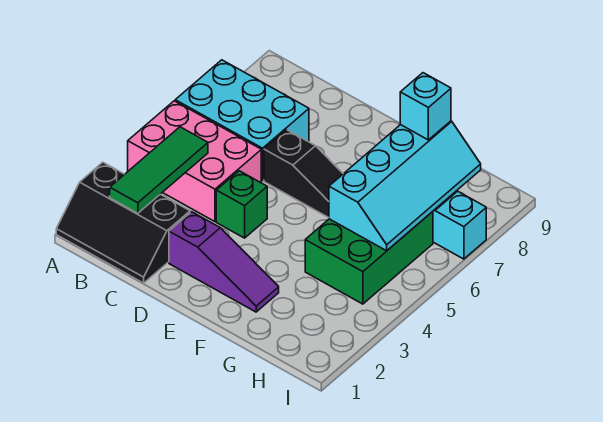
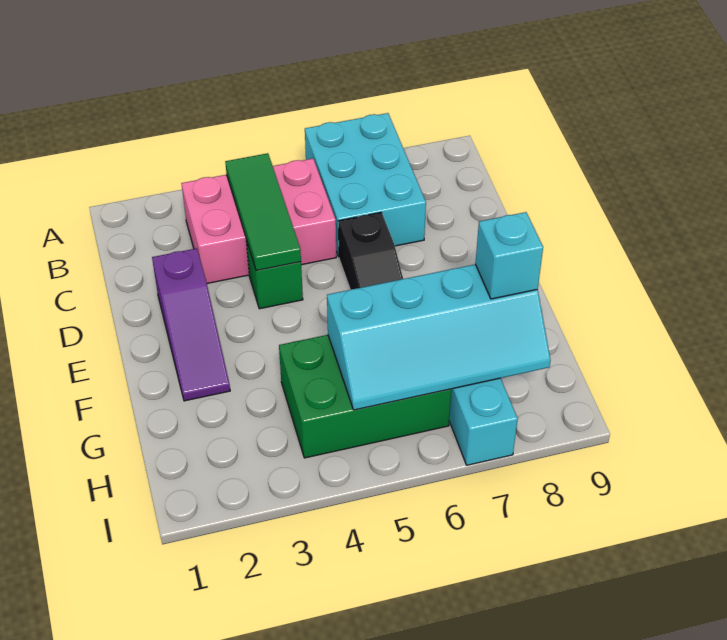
black slope A1:C2 level 1 top 2 -> none
pink brick A4:C5 level 1 -> pink brick B3:C5 level 1
green tile B2:B4 level 2 -> green tile B4:D4 level 2

